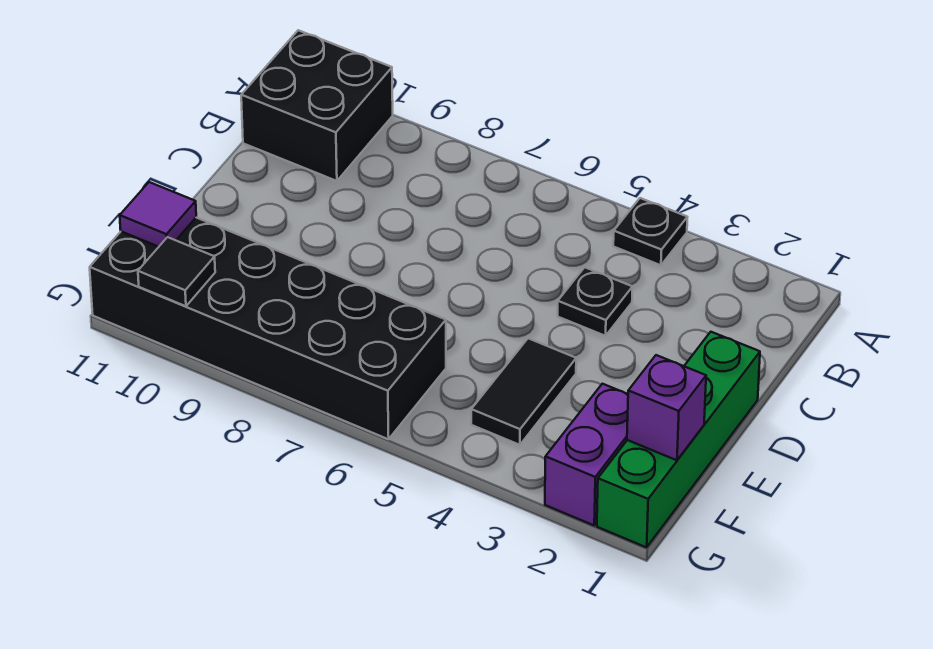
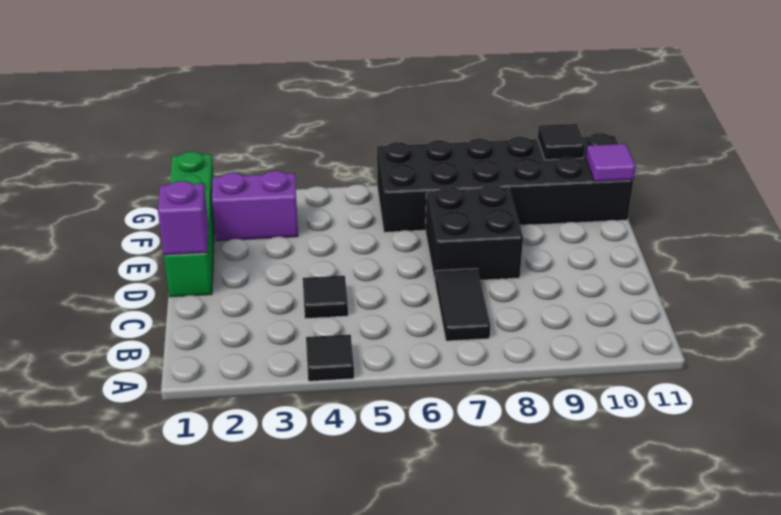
black plate A4 level 1 -> black tile A4 level 1
black brick A10:B11 level 1 -> black brick D7:E8 level 1
black plate C4 level 1 -> black tile C4 level 1
black tile E4:F4 level 1 -> black tile B7:C7 level 1
purple brick F1 level 2 -> purple brick D1 level 2
purple brick F2:G2 level 1 -> purple brick F2:F3 level 1

